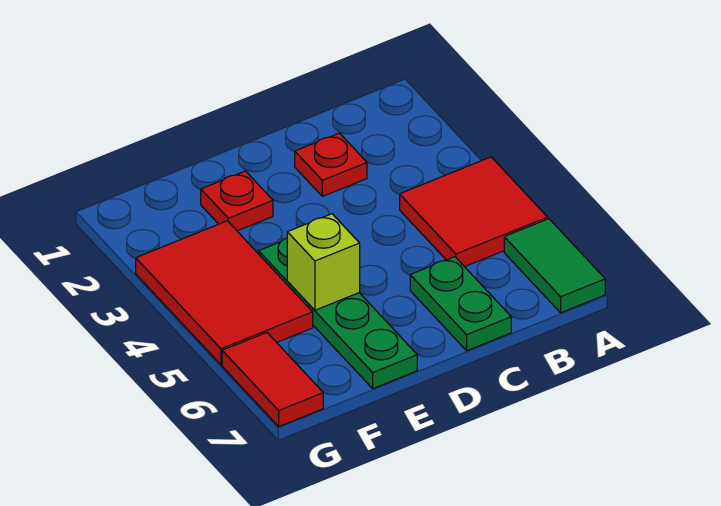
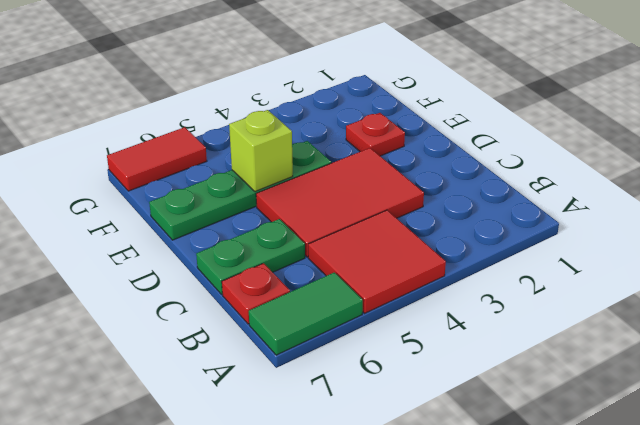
red plate C2 level 1 -> red plate B7 level 1
red tile F3:G5 level 1 -> red tile C3:D5 level 1

